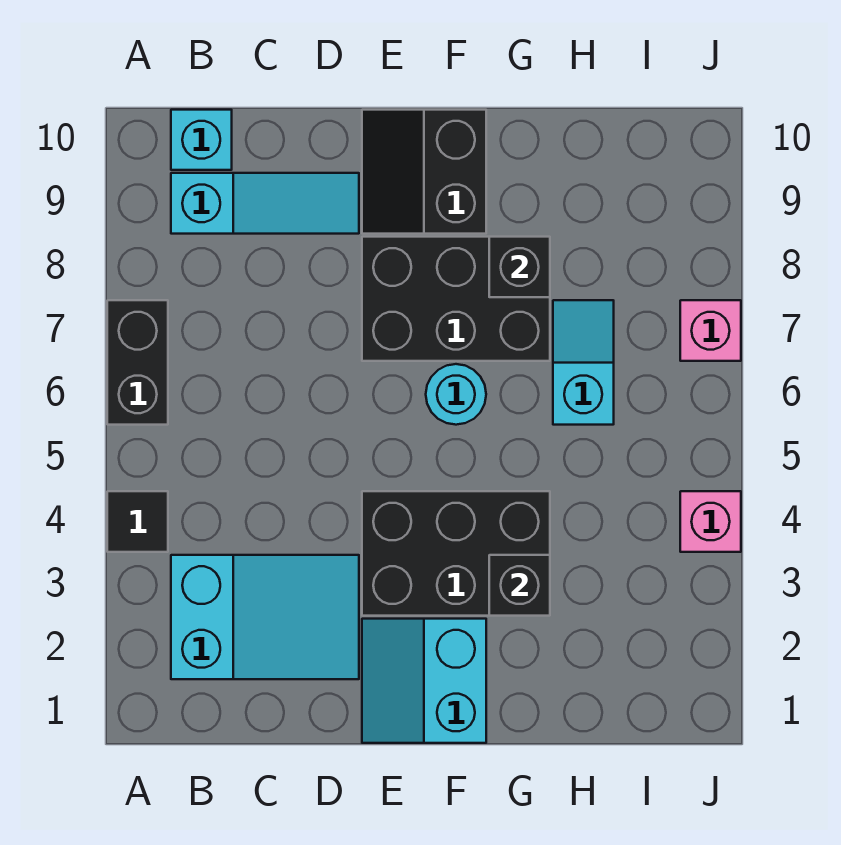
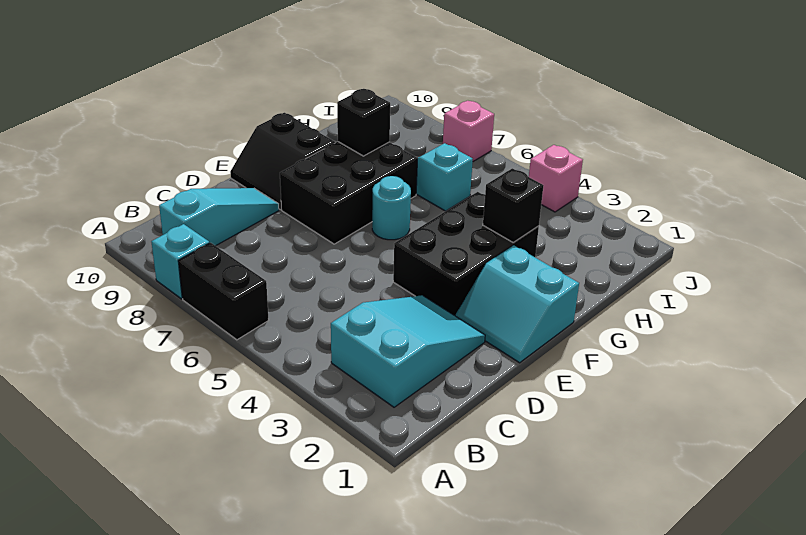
black tile A4 level 1 -> none
cyan brick B10 level 1 -> cyan brick A8 level 1

